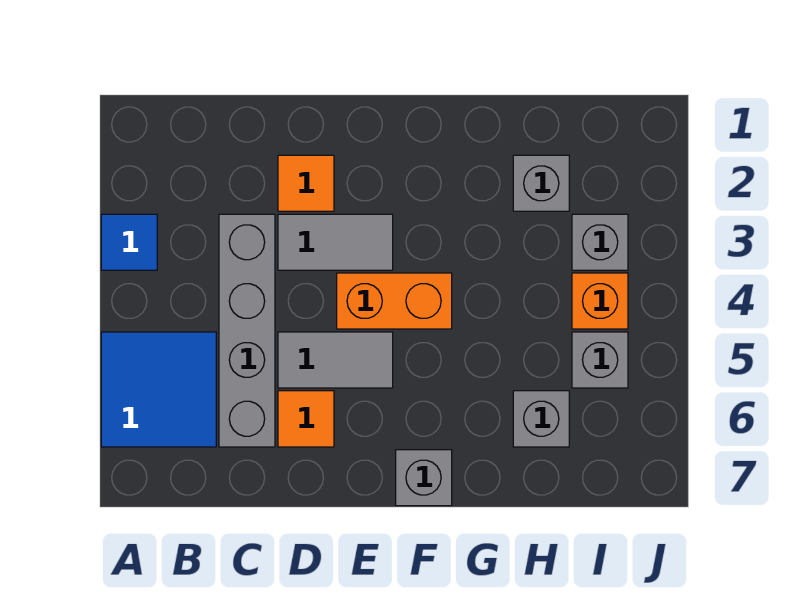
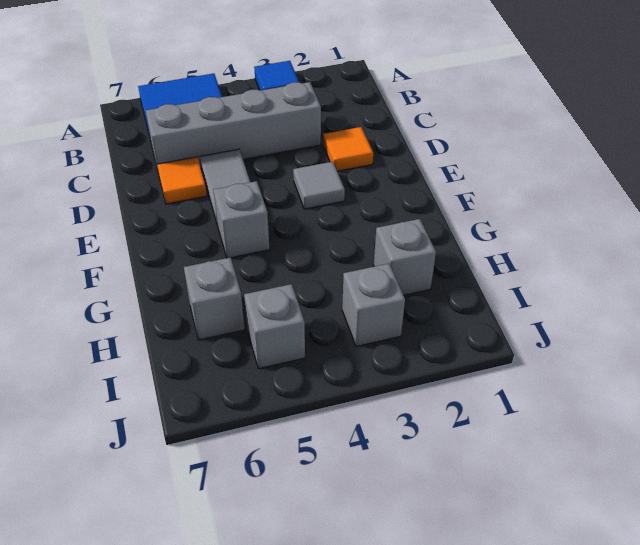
grey tile D3:E3 level 1 -> grey tile E3 level 1
orange brick E4:F4 level 1 -> none
grey brick F7 level 1 -> grey brick F5 level 1
orange brick I4 level 1 -> none

